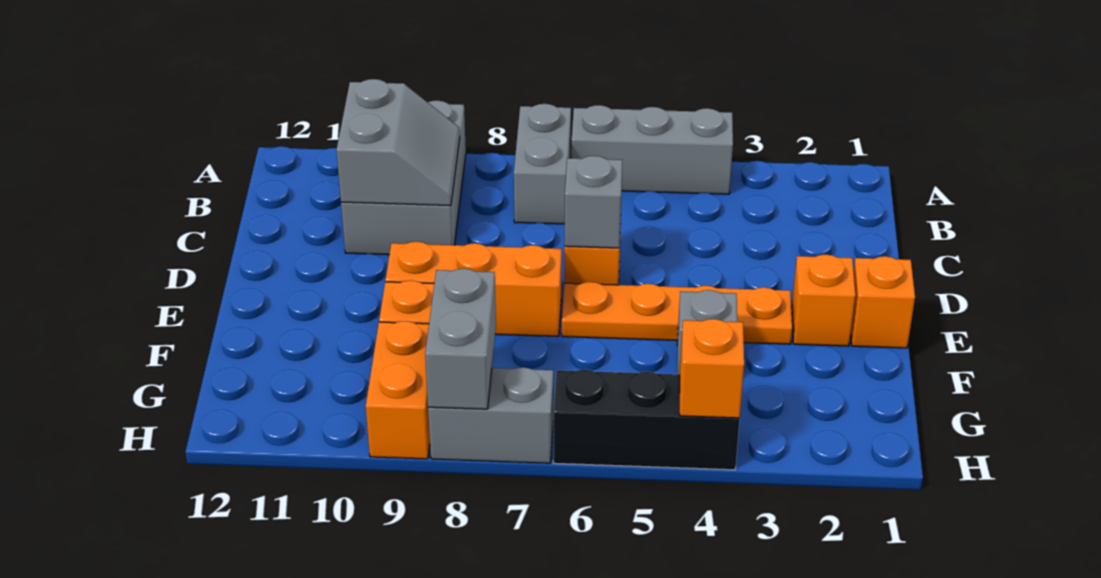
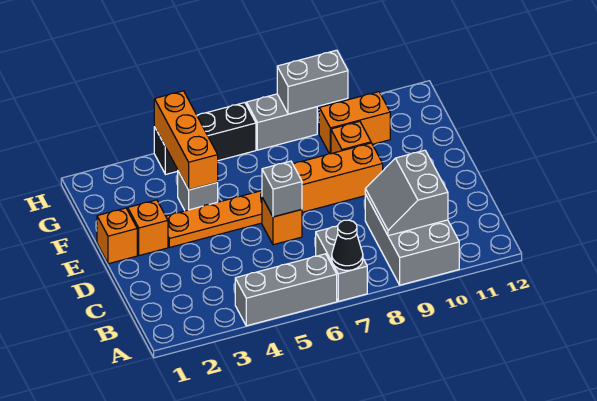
none -> black cone A7 level 2
grey brick G8:H8 level 2 -> grey brick H8:H9 level 2
orange brick G9:H9 level 1 -> orange brick G9:G10 level 1
orange brick H4 level 2 -> orange brick F4:H4 level 2

